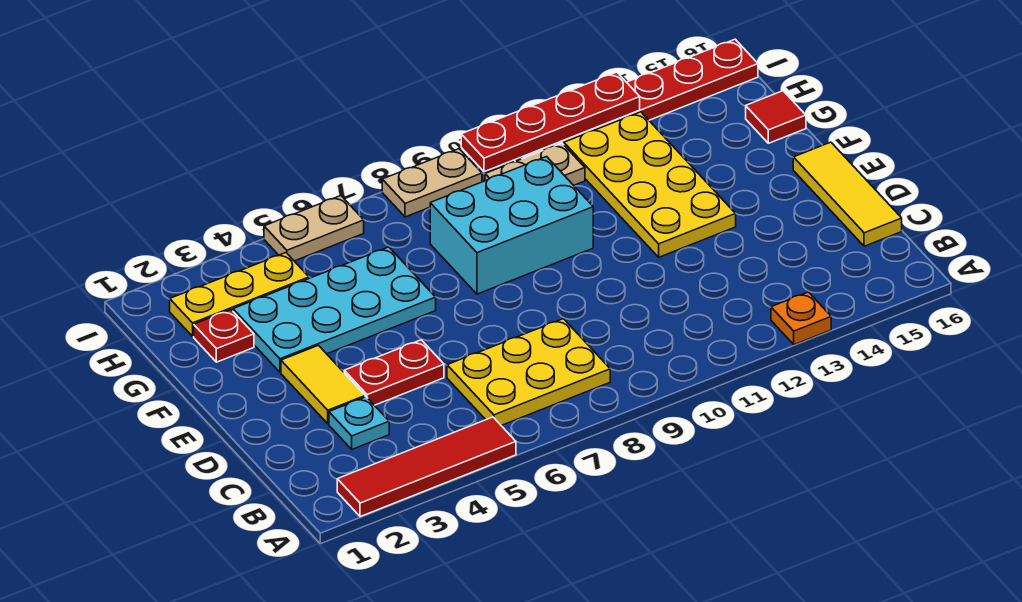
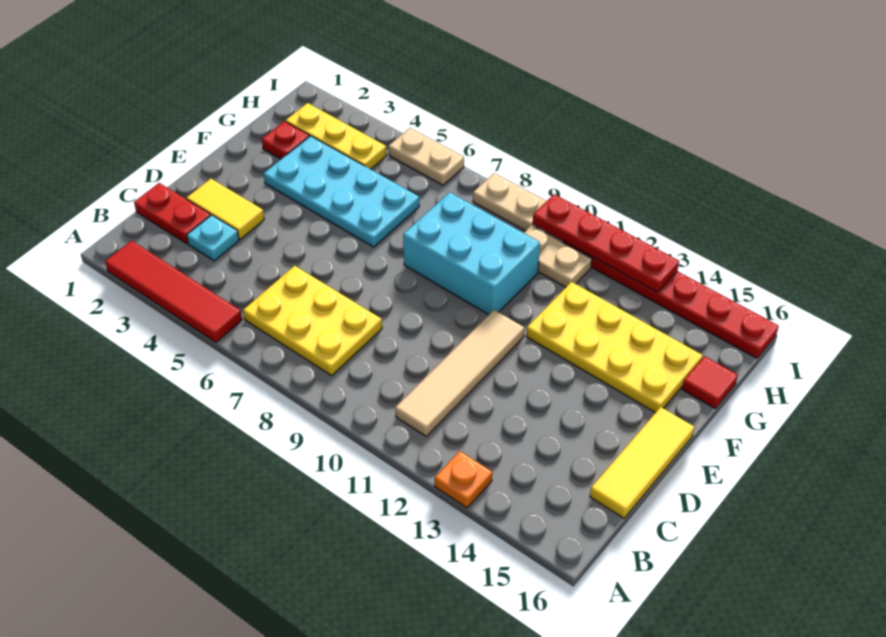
none -> tan tile B11:E11 level 1
yellow tile D3:E3 level 1 -> yellow tile D2:D3 level 1
red plate D4:D5 level 1 -> red plate C1:C2 level 1
yellow plate E12:H13 level 1 -> yellow plate F12:G15 level 1

